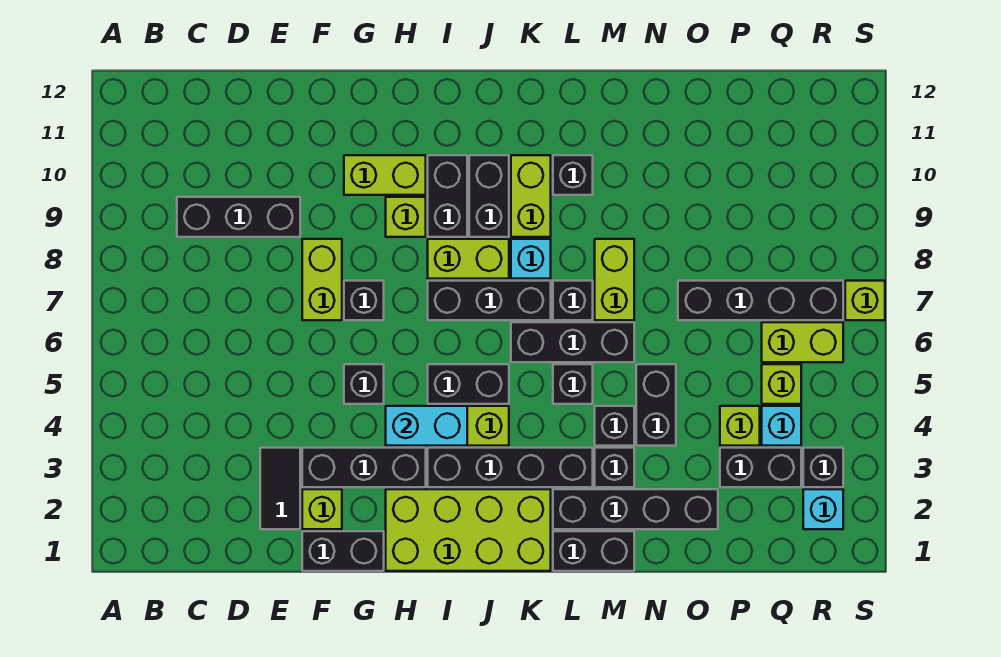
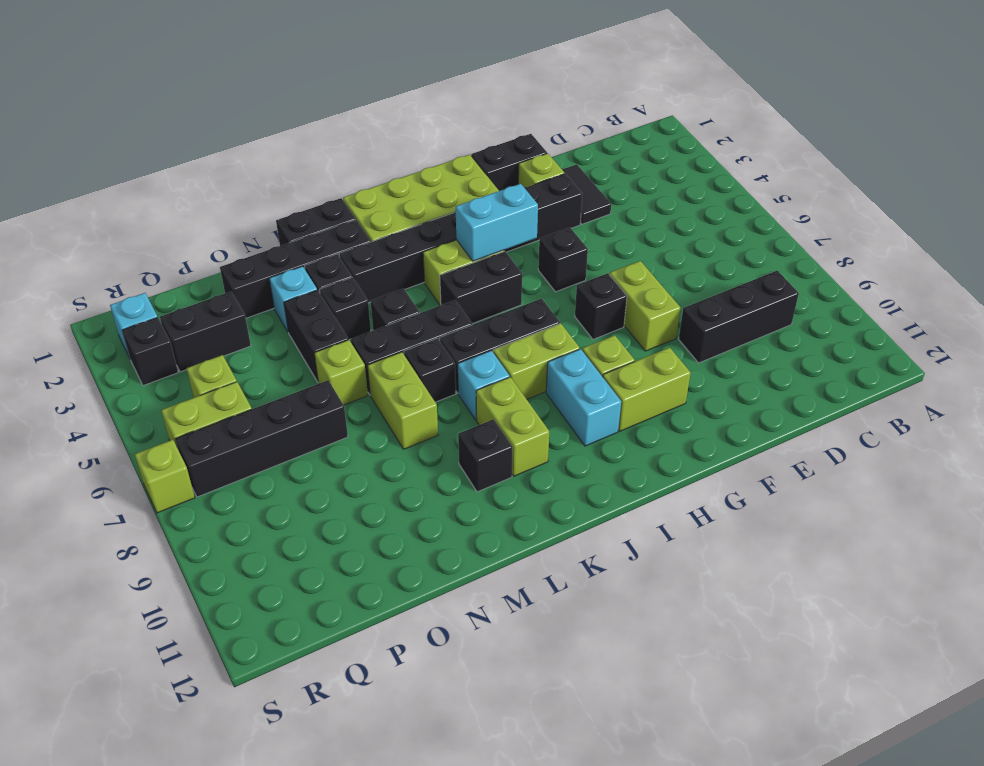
black brick I9:I10 level 1 -> cyan brick I9:I10 level 1
black brick J9:J10 level 1 -> none
lime brick P4 level 1 -> lime brick N6 level 1
cyan brick Q4 level 1 -> cyan brick N3 level 1

